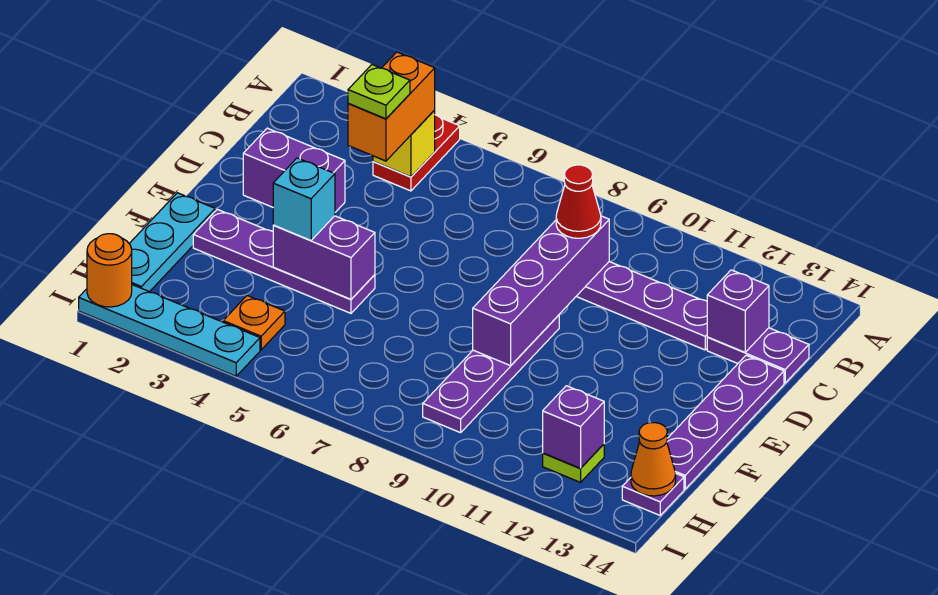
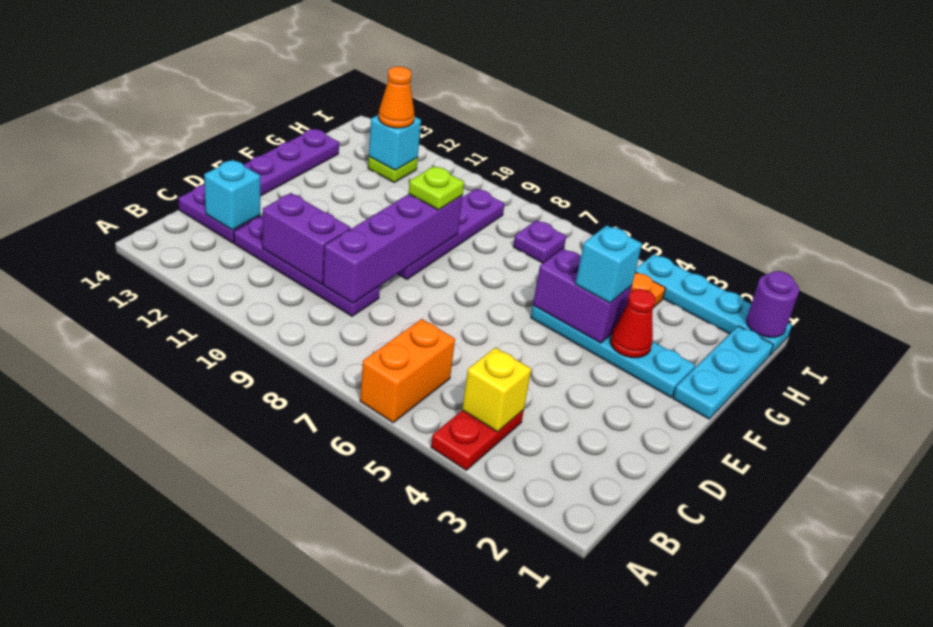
orange brick B4:C4 level 3 -> orange brick A6:B6 level 1
lime plate C4 level 4 -> lime plate F9 level 3
red cone C9 level 3 -> red cone F3 level 2
purple brick C13 level 2 -> cyan brick C13 level 2
purple brick D2:D3 level 1 -> purple brick C10:C11 level 2
purple plate F2:F5 level 1 -> cyan plate F2:F5 level 1
purple brick H12 level 2 -> cyan brick H12 level 2
purple plate H14 level 1 -> purple plate H7 level 1
orange cone H14 level 2 -> orange cone H12 level 3
orange round brick I1 level 2 -> purple round brick I1 level 2

